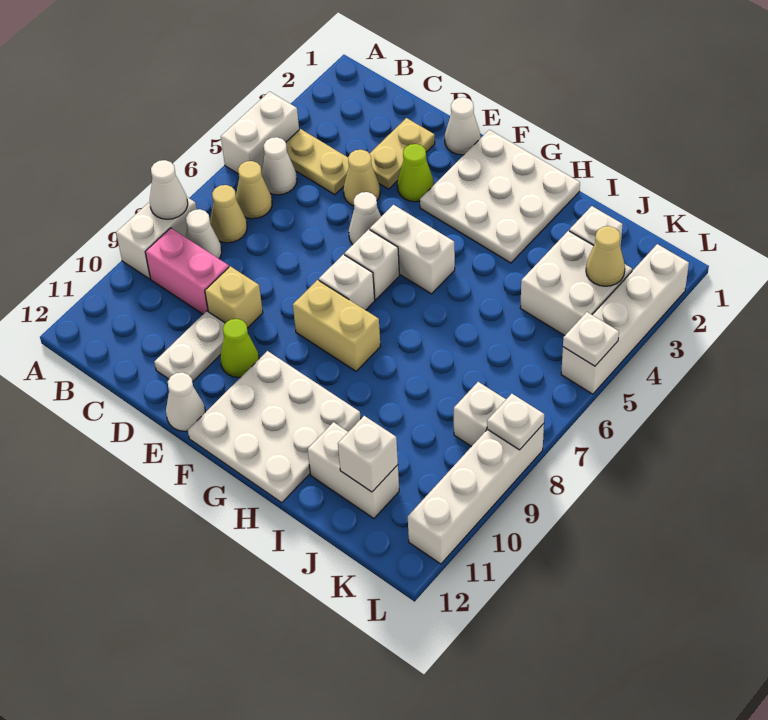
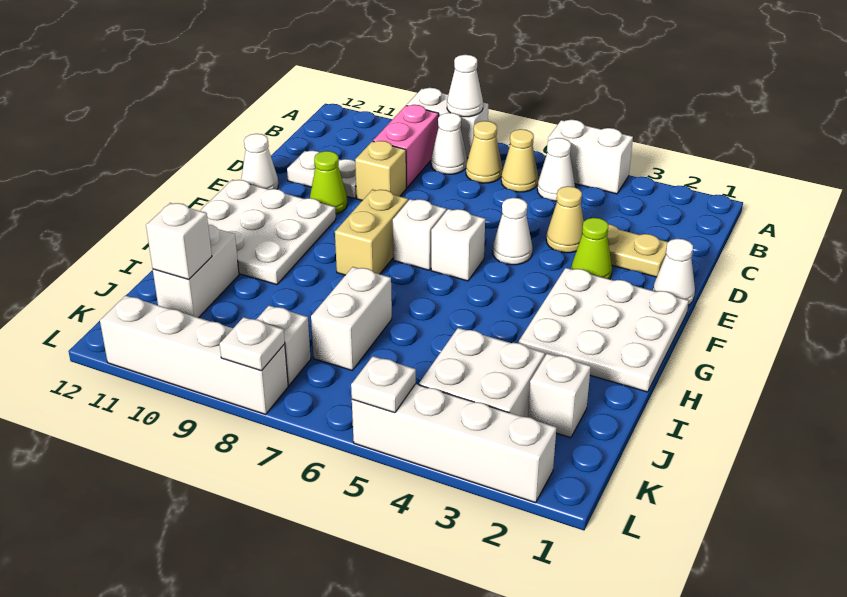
tan plate B4:C4 level 1 -> none
white brick F5:G5 level 1 -> white brick I7:J7 level 1
tan cone K3 level 2 -> none

